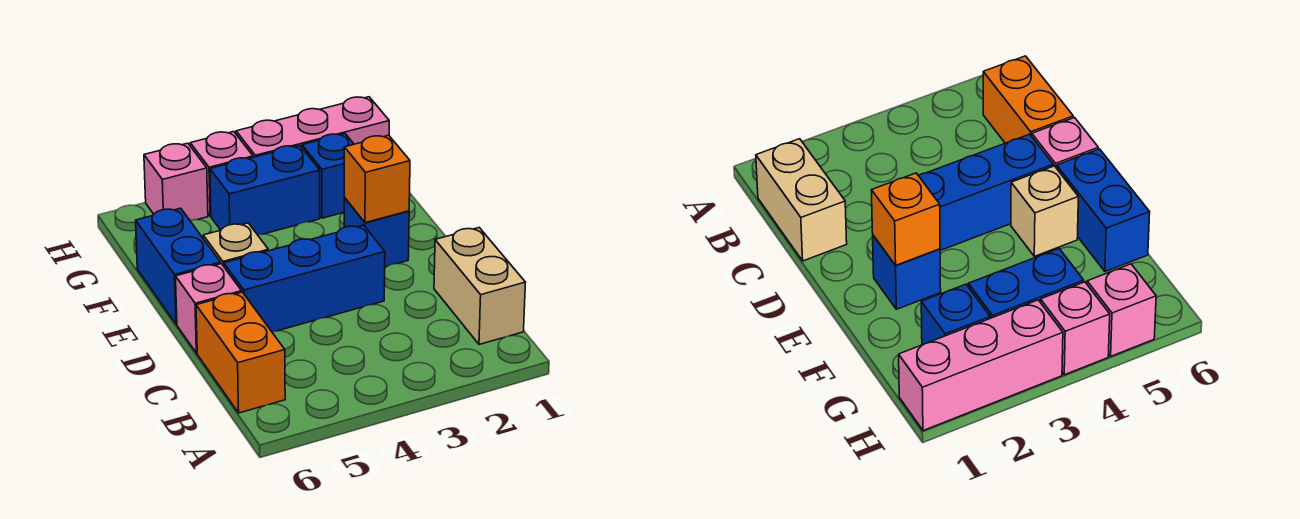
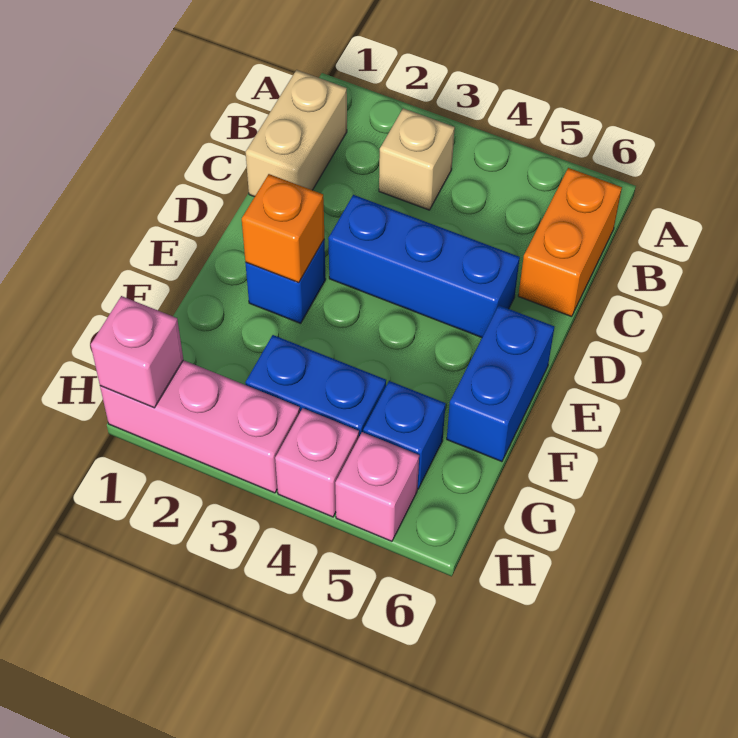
pink brick D6 level 1 -> pink brick H1 level 2
tan brick E5 level 1 -> tan brick B3 level 1
blue brick G2 level 1 -> blue brick G5 level 1

